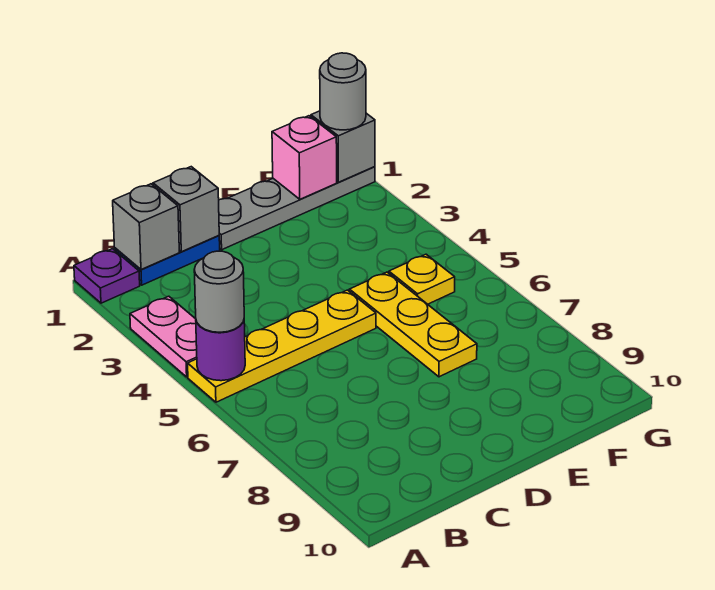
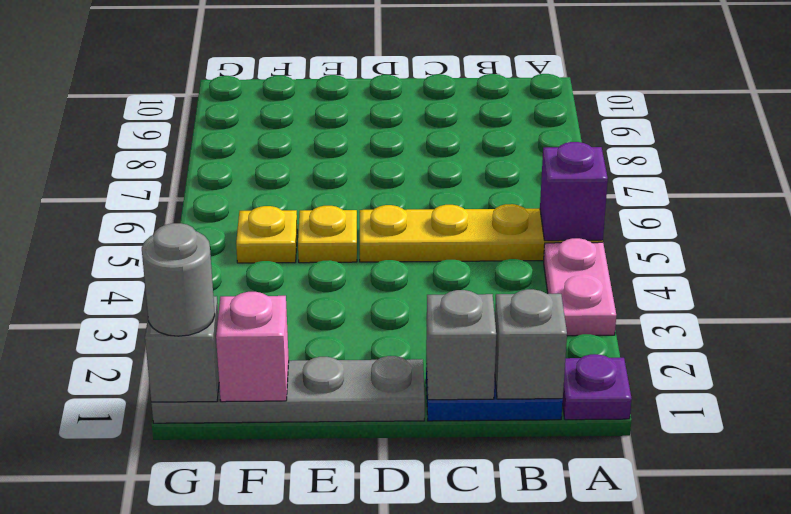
purple round brick A5 level 2 -> purple brick A5 level 2
grey round brick A5 level 3 -> none
yellow plate E5:E7 level 1 -> yellow plate E5 level 1

